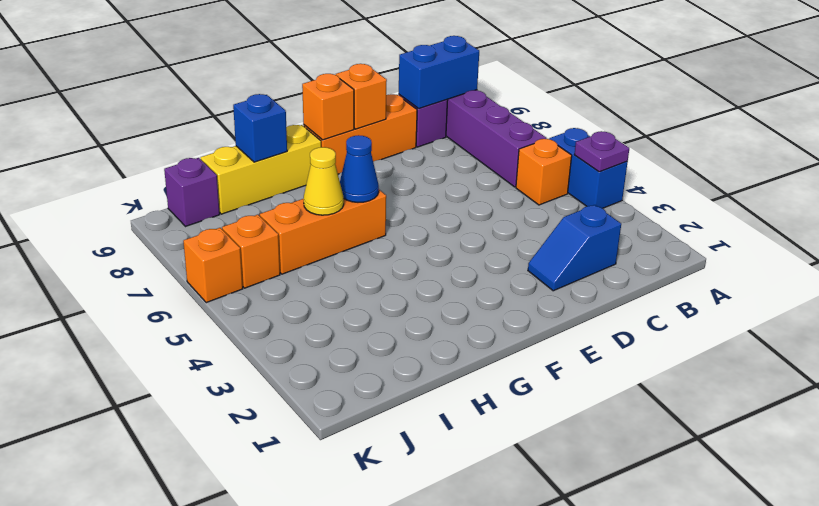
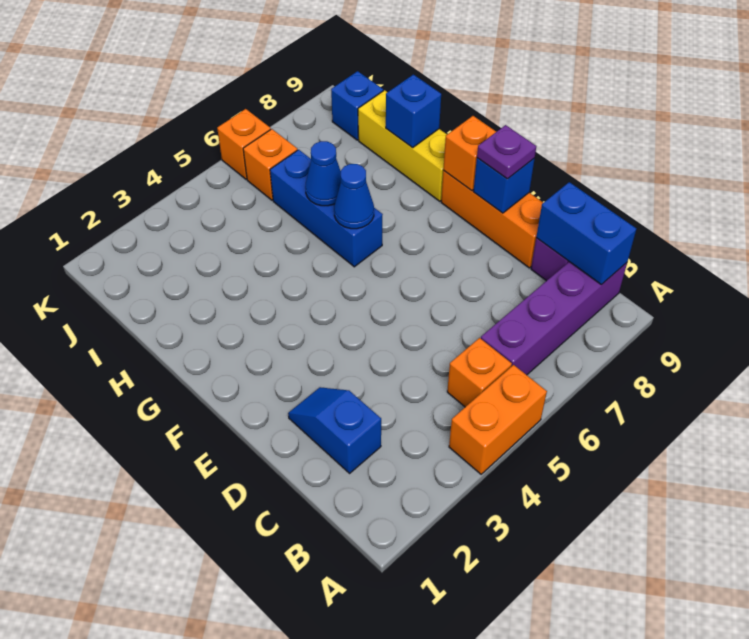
blue brick A4:A5 level 1 -> orange brick A4:A5 level 1
purple plate A4 level 2 -> purple plate E9 level 3
orange brick E9 level 2 -> blue brick E9 level 2
orange brick G6:I6 level 1 -> blue brick G6:I6 level 1
yellow cone H6 level 2 -> blue cone H6 level 2
purple brick J9 level 1 -> blue brick J9 level 1

